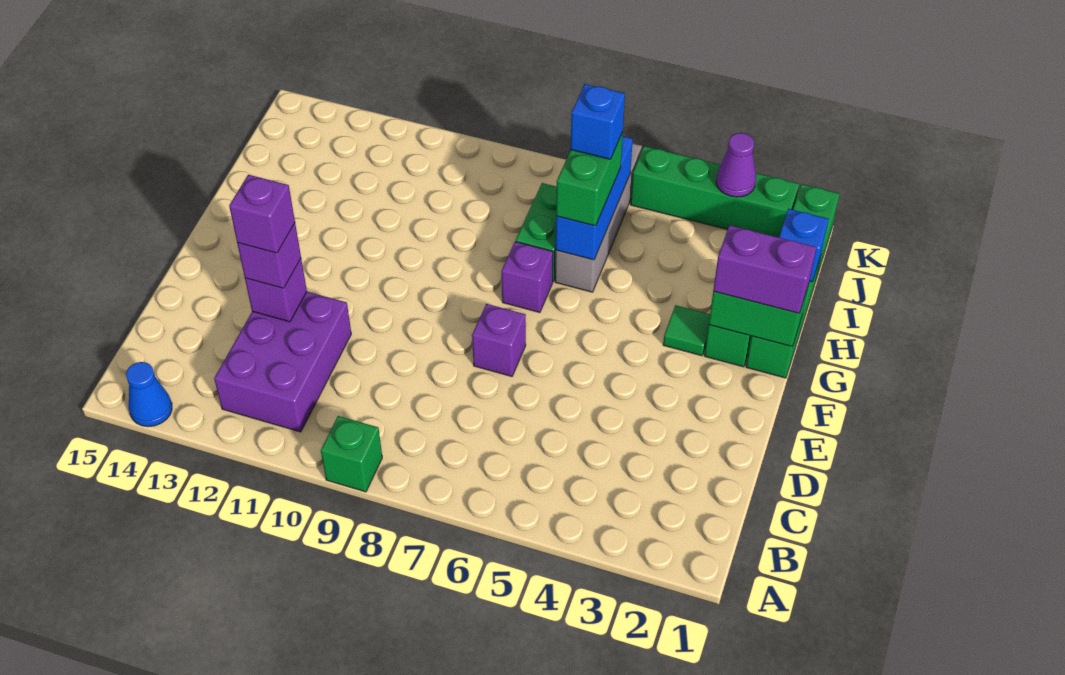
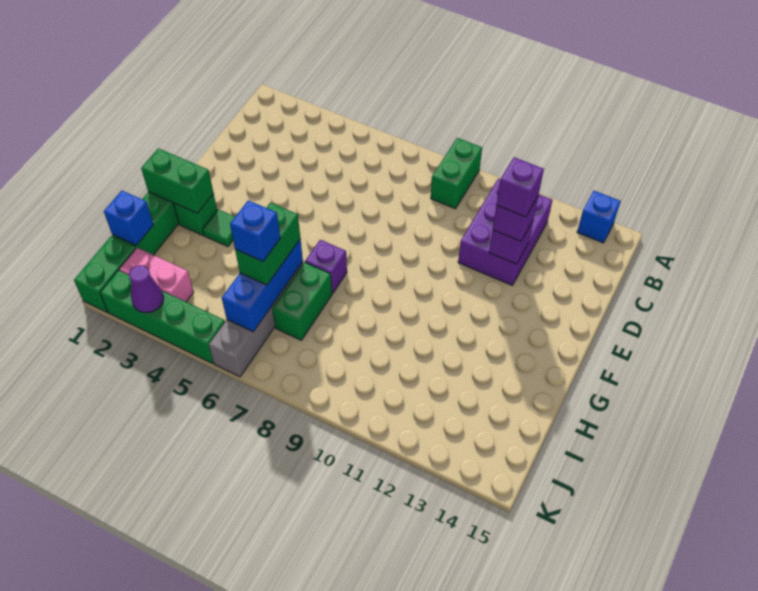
green brick A9 level 1 -> green brick A9:B9 level 1
blue cone A14 level 1 -> blue brick A14 level 1
purple brick E7 level 1 -> none
purple brick G1:G2 level 3 -> none
none -> pink brick J2:J3 level 1

